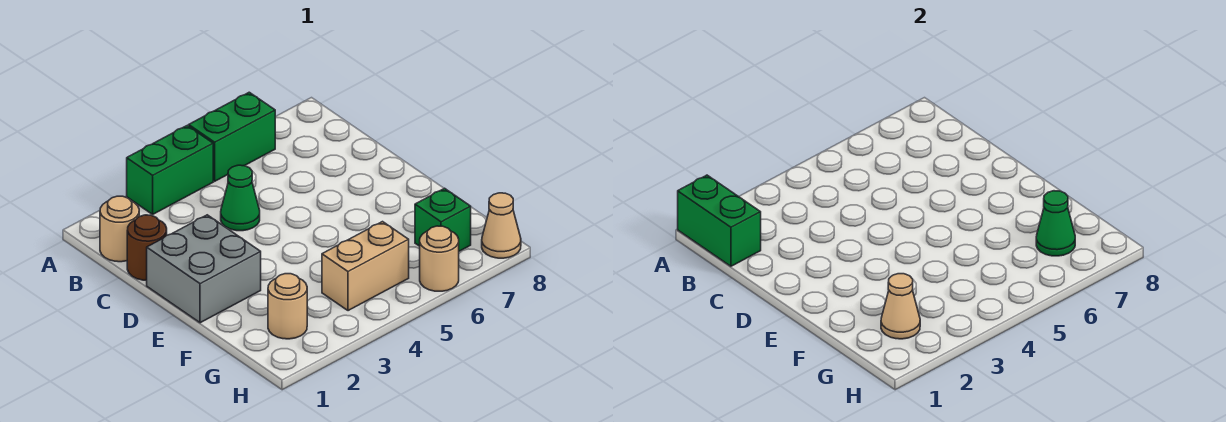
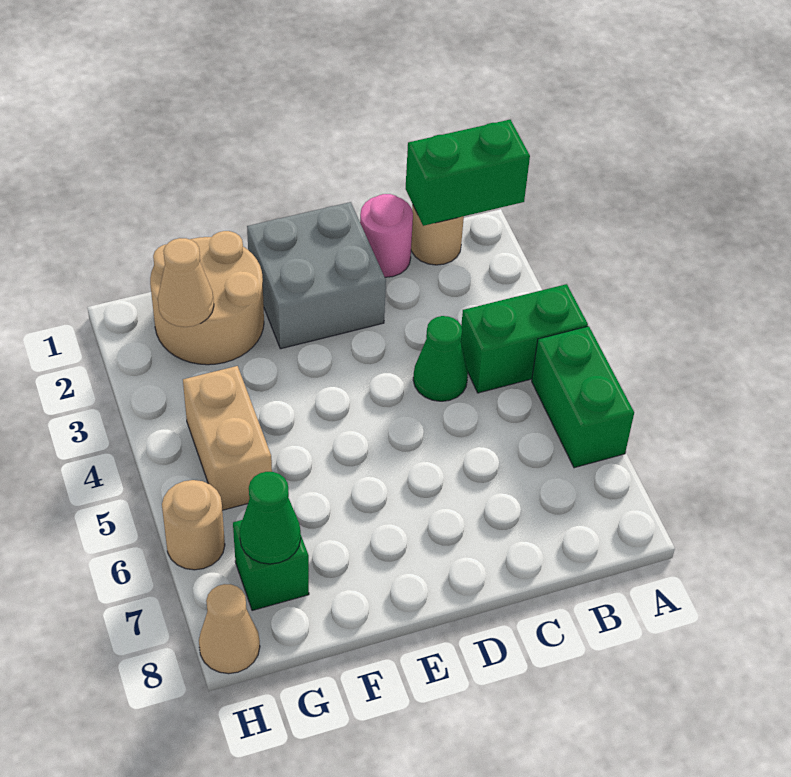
green brick A3:A4 level 1 -> green brick A4:B4 level 1
brown round brick C1 level 1 -> pink round brick C1 level 1
tan round brick G2 level 1 -> tan round brick F1:G2 level 1

